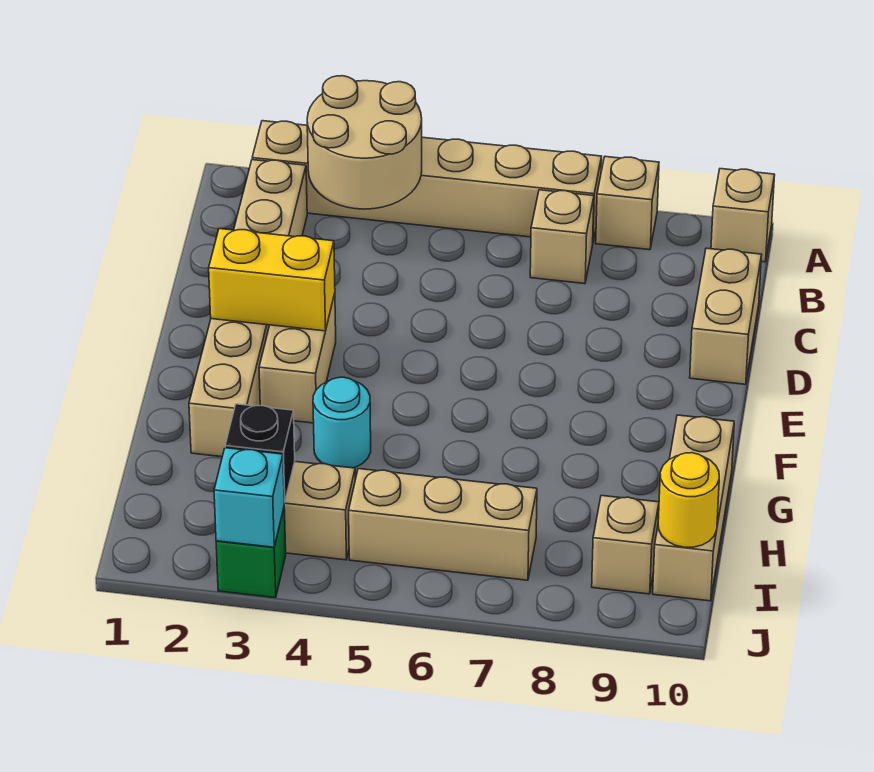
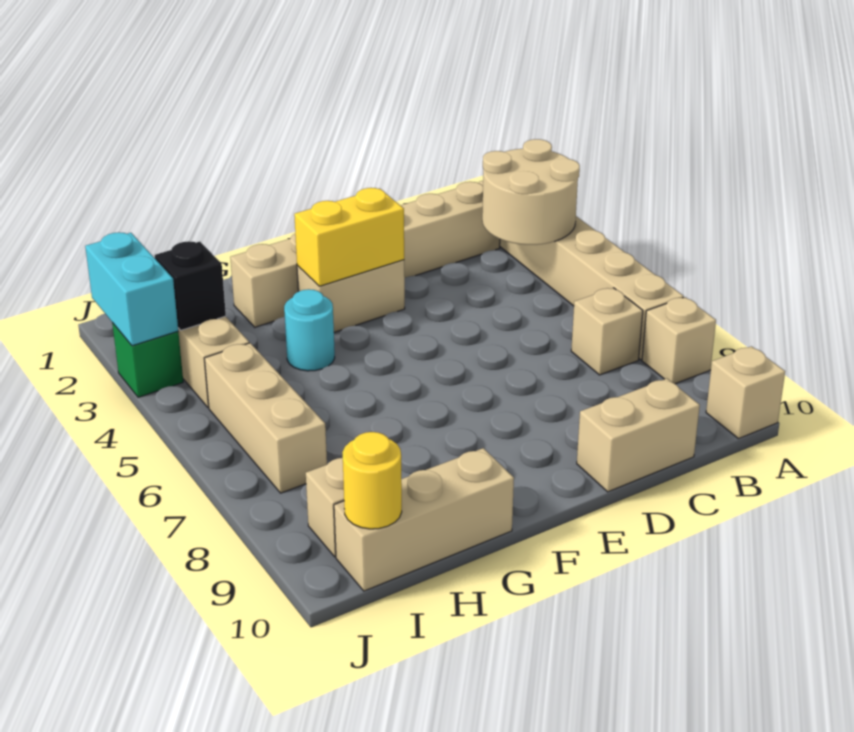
yellow brick E2:E3 level 2 -> yellow brick E3:F3 level 2
cyan brick J3 level 2 -> cyan brick J2:J3 level 2

